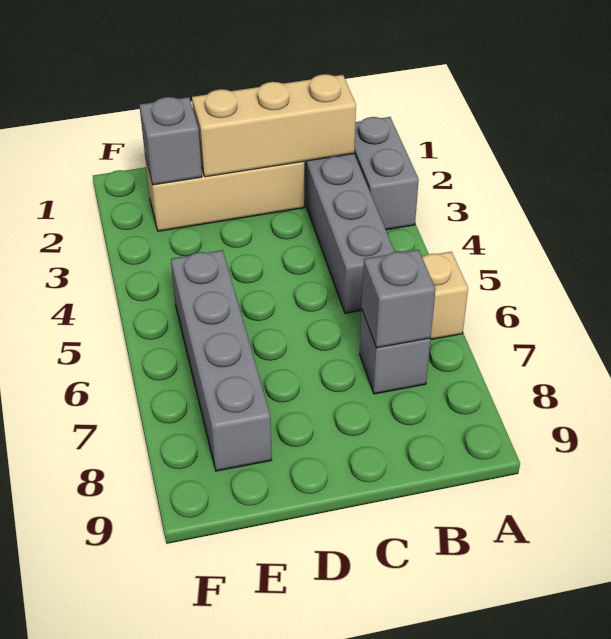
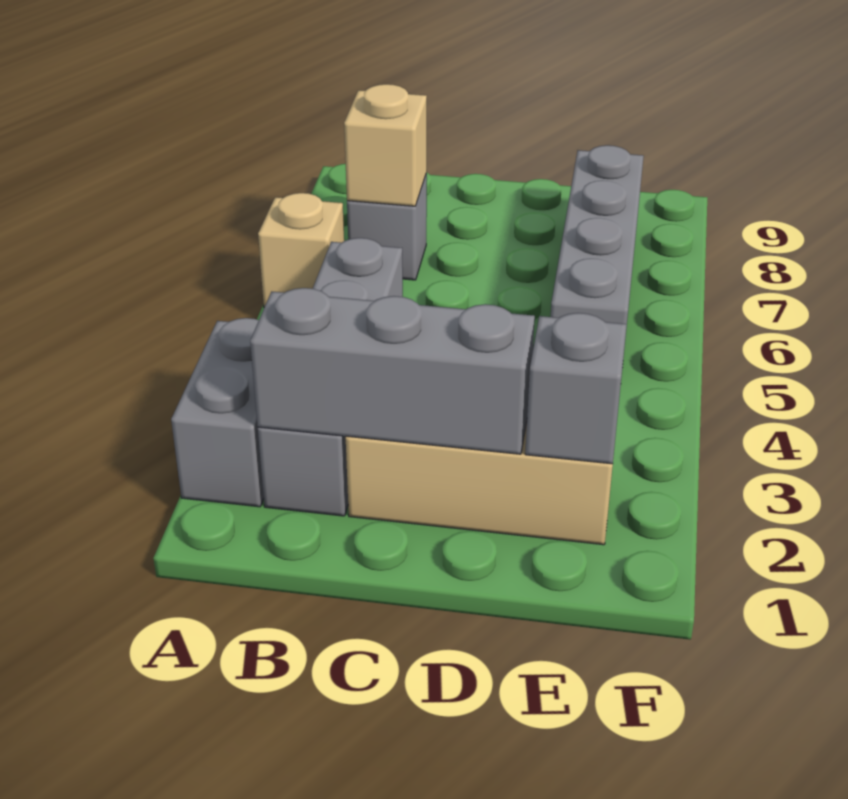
tan brick B2:D2 level 2 -> grey brick B2:D2 level 2
grey brick B7 level 2 -> tan brick B7 level 2

